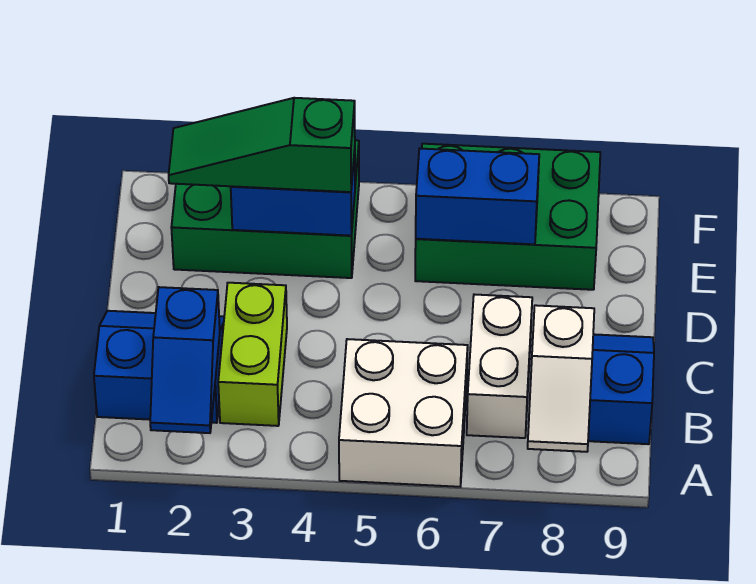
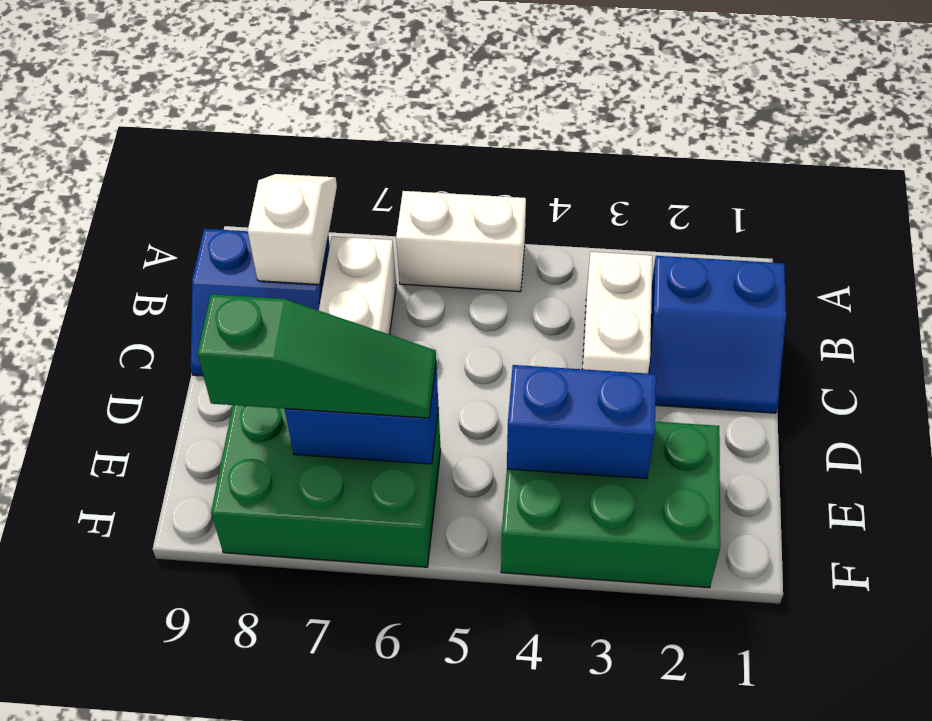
blue slope A2:B2 level 2 top B -> none
white brick A5:B6 level 1 -> white brick A5:A6 level 1
lime brick B3:C3 level 1 -> white brick B3:C3 level 1
green slope E2:E4 level 3 top 4 -> green slope E6:E8 level 3 top 8

